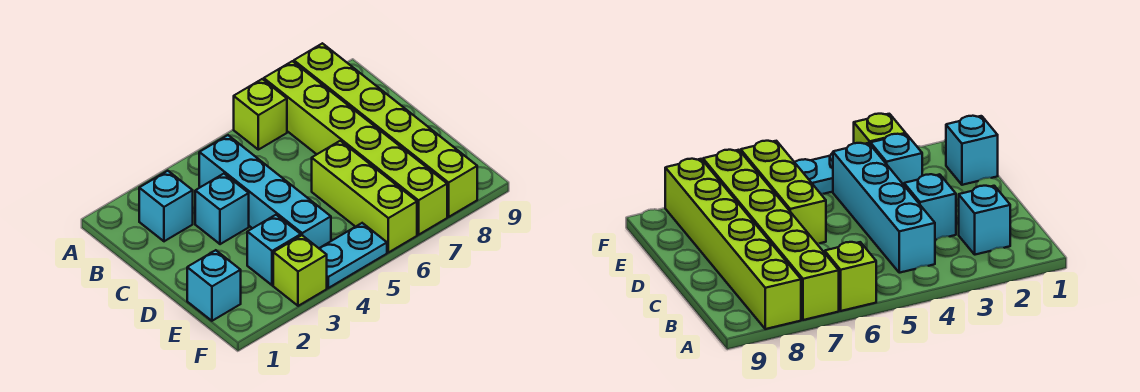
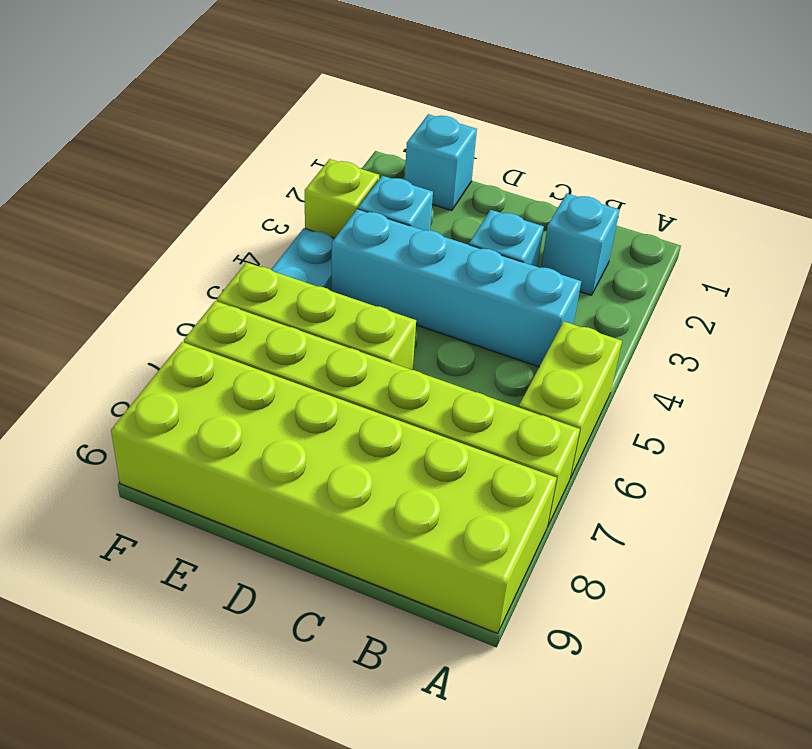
lime brick A6 level 1 -> lime brick A5:A6 level 1
lime brick A8:F8 level 1 -> lime brick A8:F9 level 1

